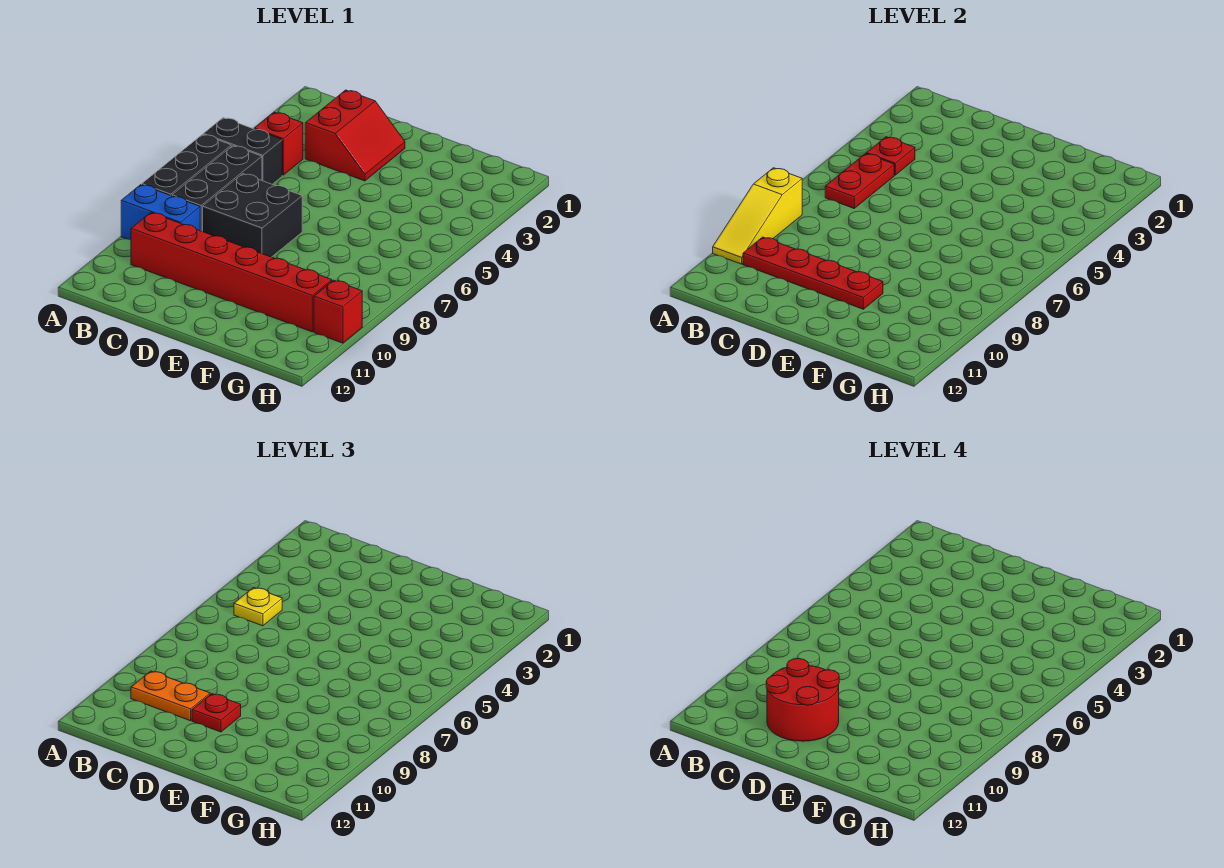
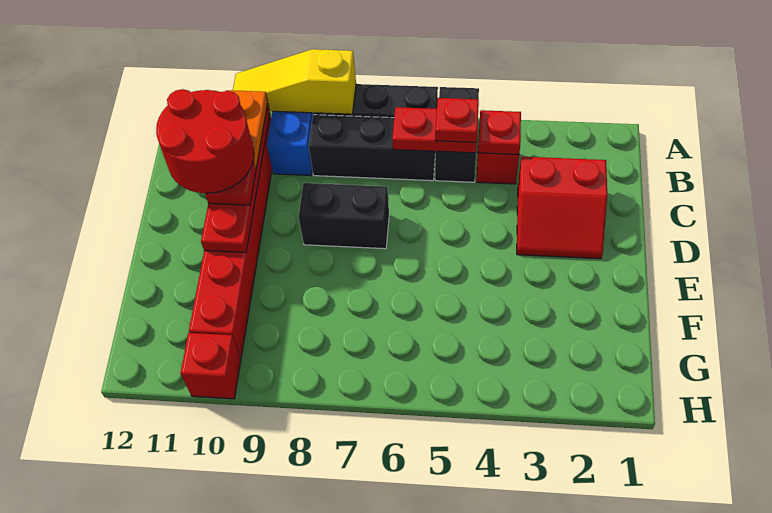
yellow plate B5 level 3 -> red plate B5 level 3
black brick C7:D8 level 1 -> black brick D7:D8 level 1

